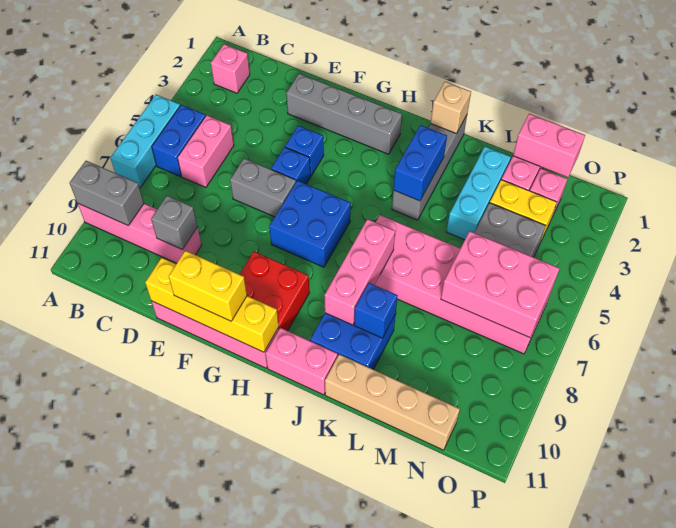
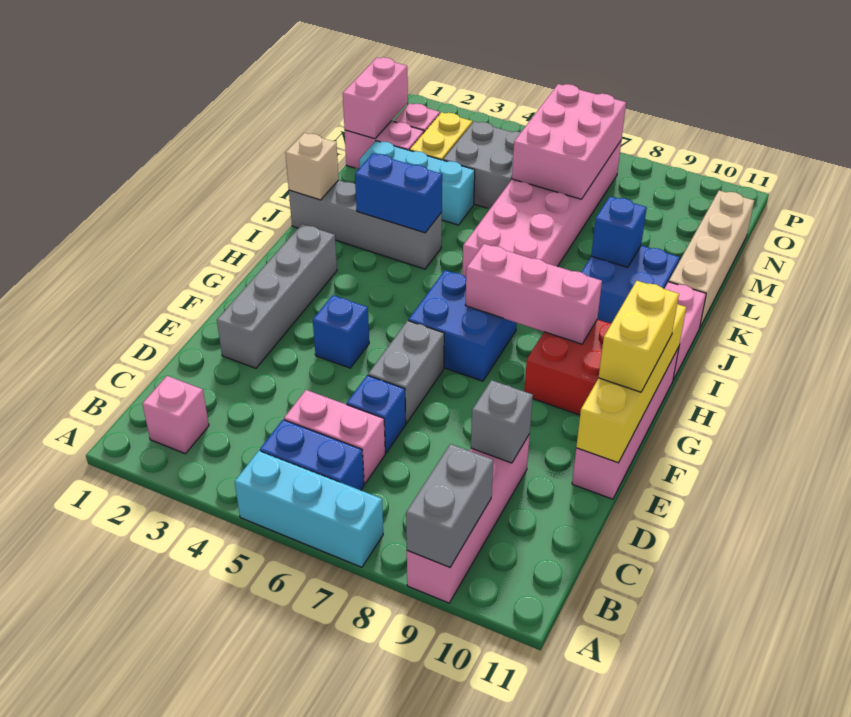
blue brick F5 level 1 -> blue brick D6 level 1
pink brick J7:J9 level 2 -> pink brick H7:H9 level 2

